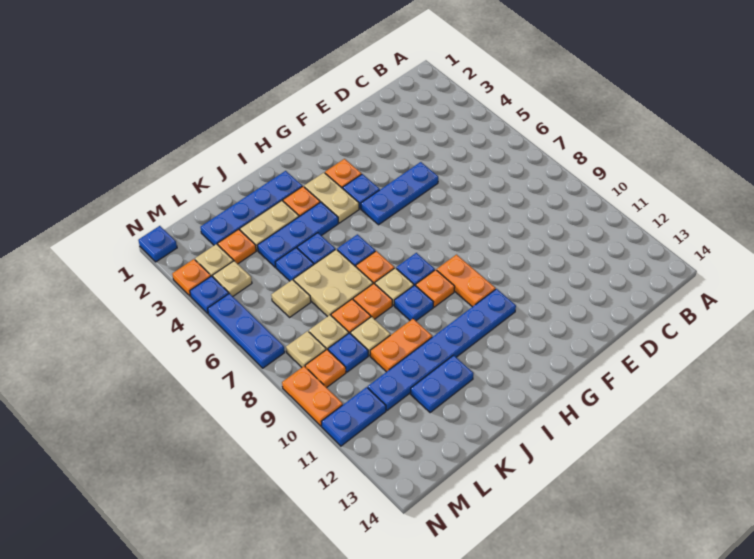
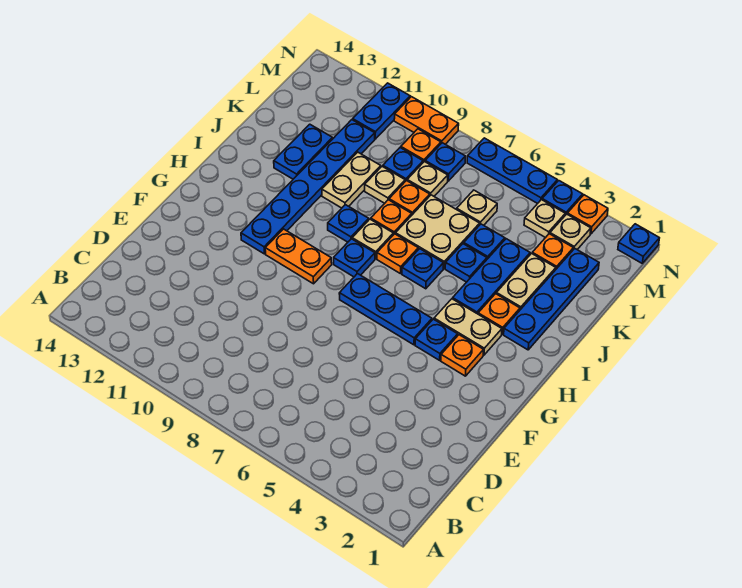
blue plate E5:G5 level 1 -> blue plate G5:G7 level 1
orange plate H9 level 1 -> none
orange plate J10:K10 level 1 -> tan plate J10:K10 level 1
tan plate M8 level 1 -> blue plate M8 level 1

